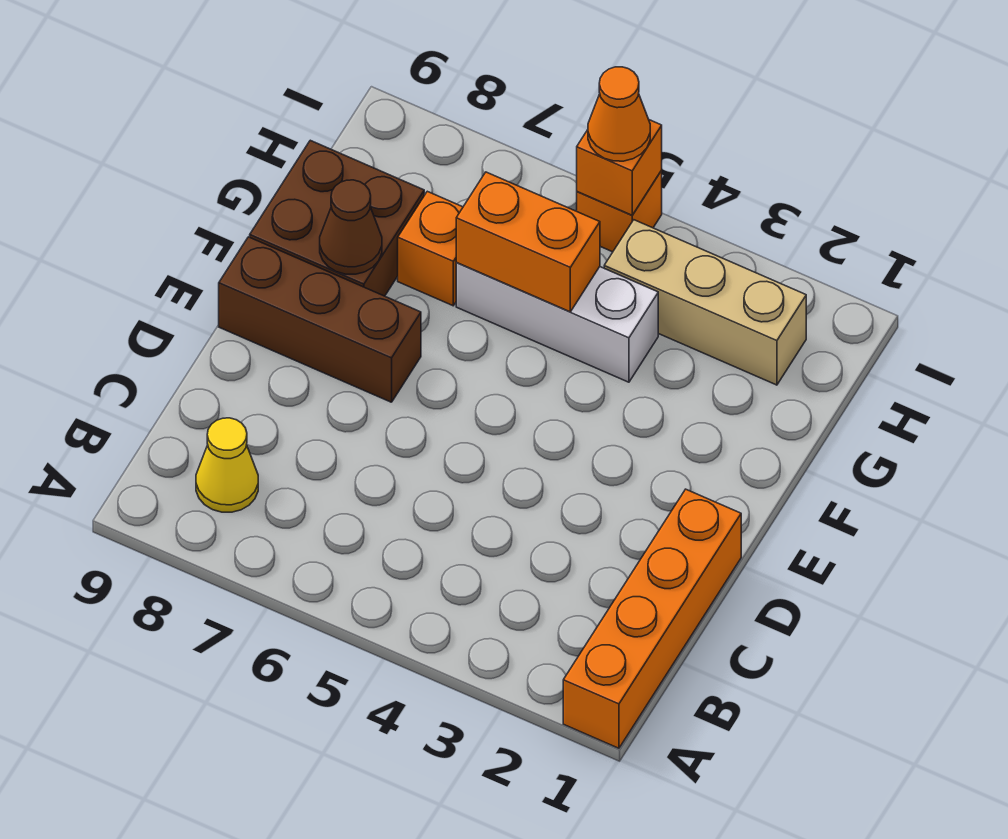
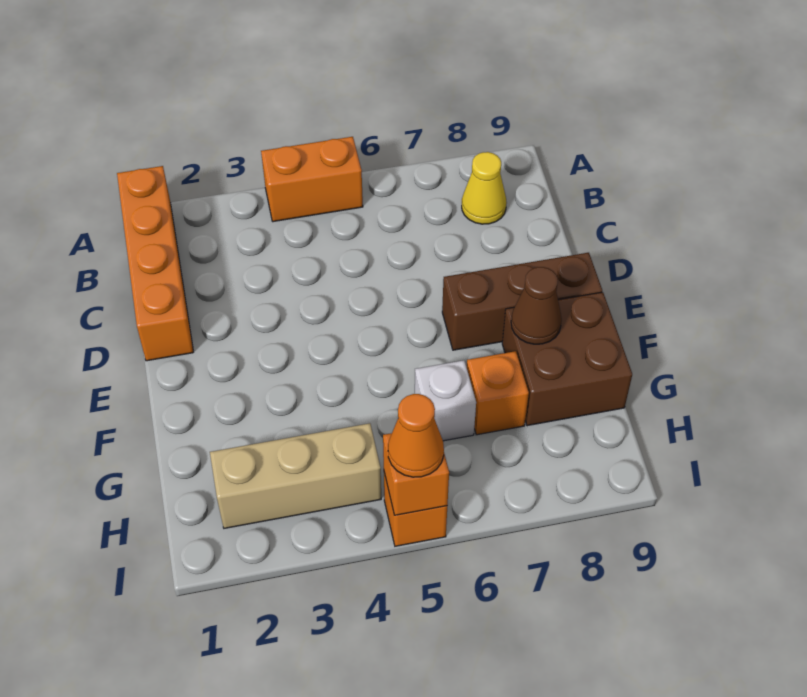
white brick G4:G6 level 1 -> white brick G6 level 1
orange brick G5:G6 level 2 -> orange brick A4:A5 level 1

